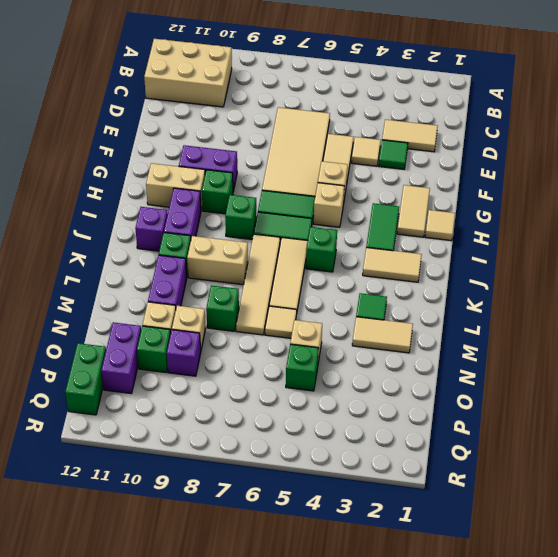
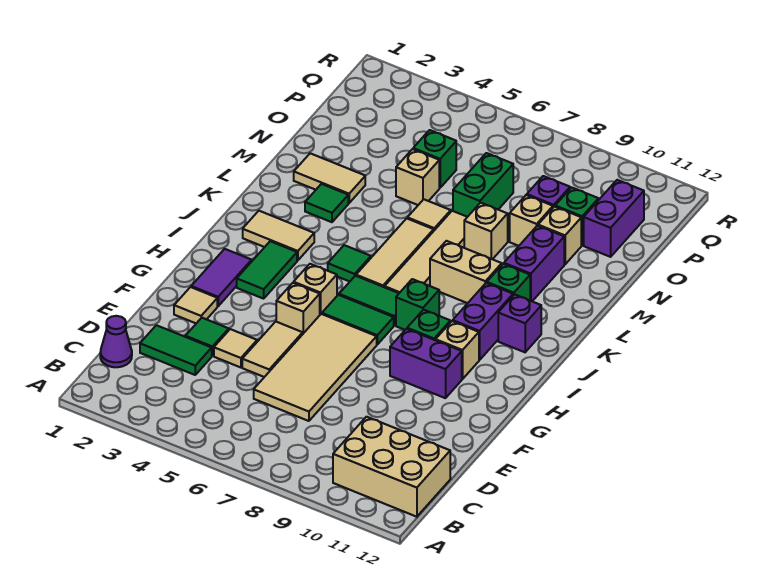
none -> purple cone C1 level 1
tan tile D2:D3 level 1 -> green tile D2:D3 level 1
tan tile G2:H2 level 1 -> purple tile G2:H2 level 1
tan tile H1 level 1 -> tan tile F2 level 1
tan brick H10:H11 level 1 -> tan brick H10 level 1
green brick J5 level 1 -> green tile J5 level 1
green brick M8 level 1 -> tan brick M8 level 1
green brick P12:Q12 level 1 -> green brick N7:O7 level 1

